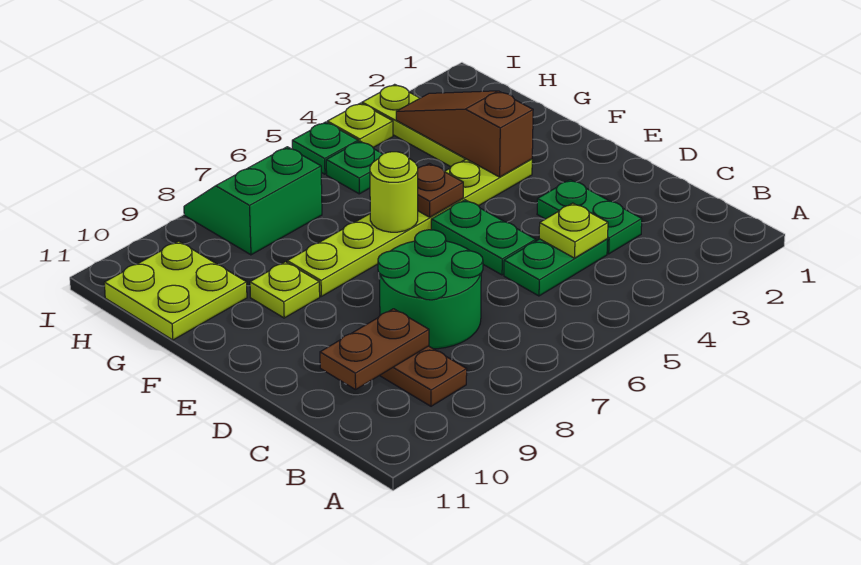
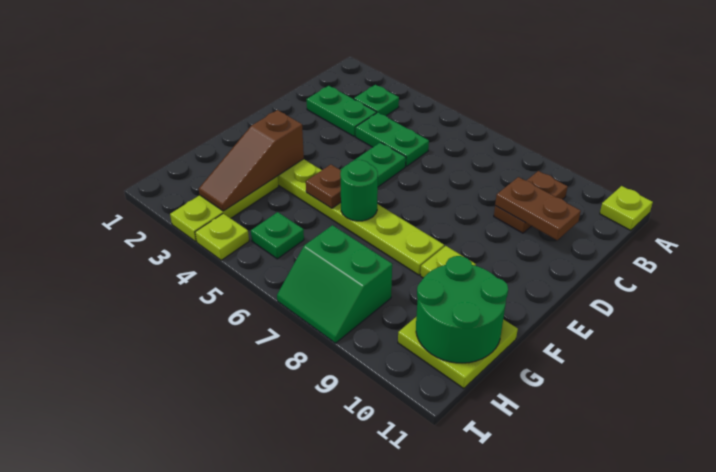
green plate C3:D3 level 1 -> green plate C2:C3 level 1
lime plate C4 level 2 -> lime plate A11 level 1
green round brick C7:D8 level 1 -> green round brick G10:H11 level 2
lime round brick F6 level 2 -> green round brick F6 level 2
green plate I5 level 1 -> green plate B3 level 1

